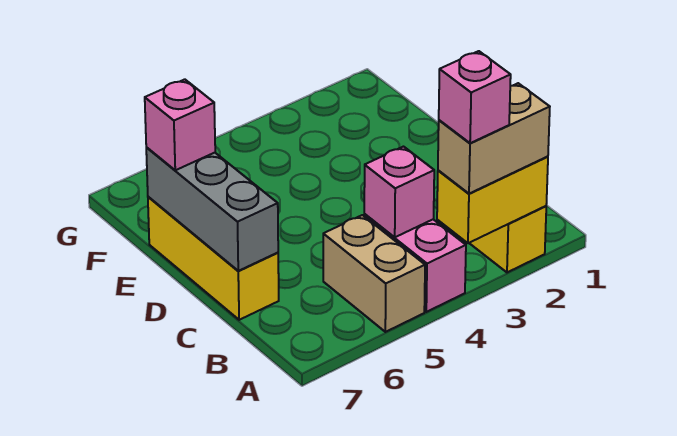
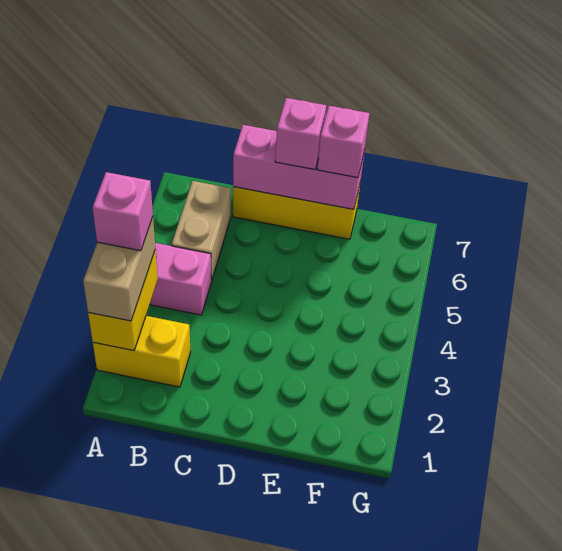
tan brick A5:B5 level 1 -> tan brick B5:B6 level 1
pink brick B4 level 2 -> pink brick D7 level 3
grey brick C7:E7 level 2 -> pink brick C7:E7 level 2

